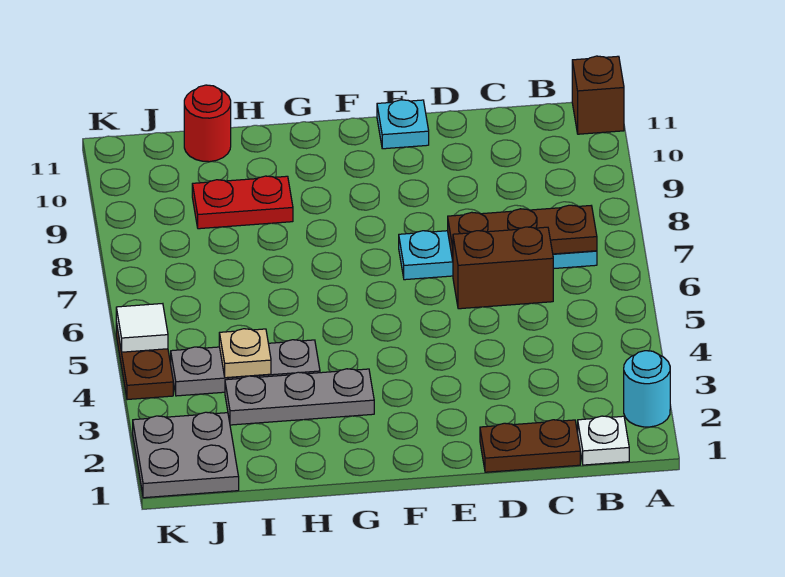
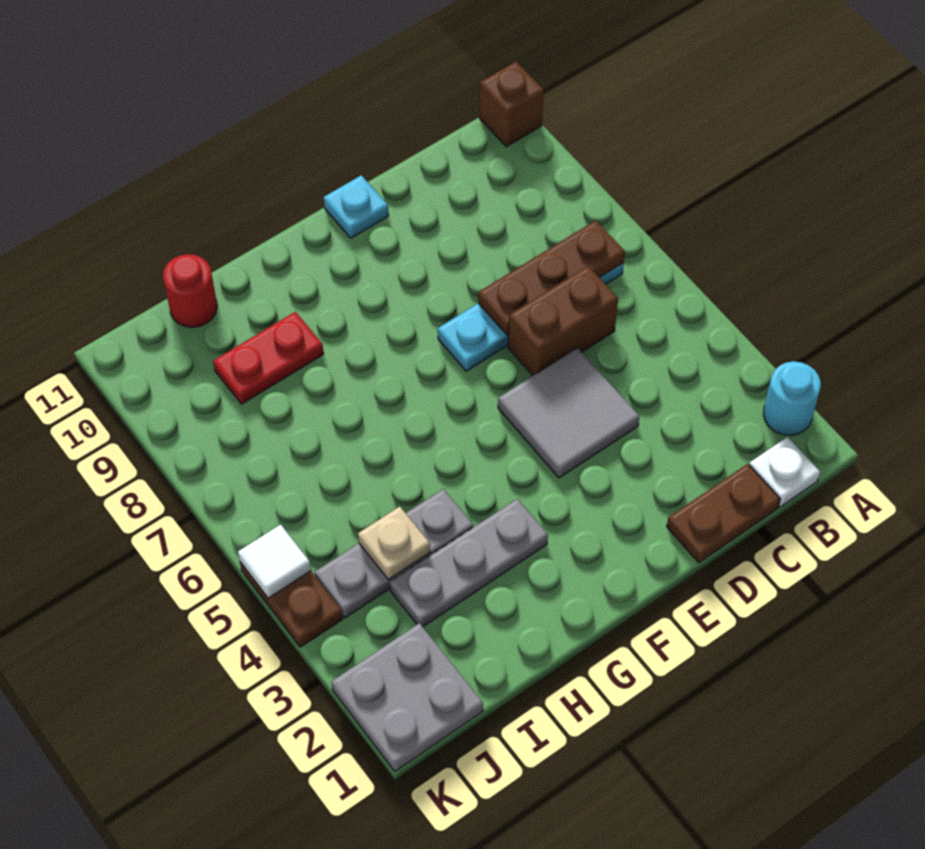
none -> grey tile D4:E5 level 1

